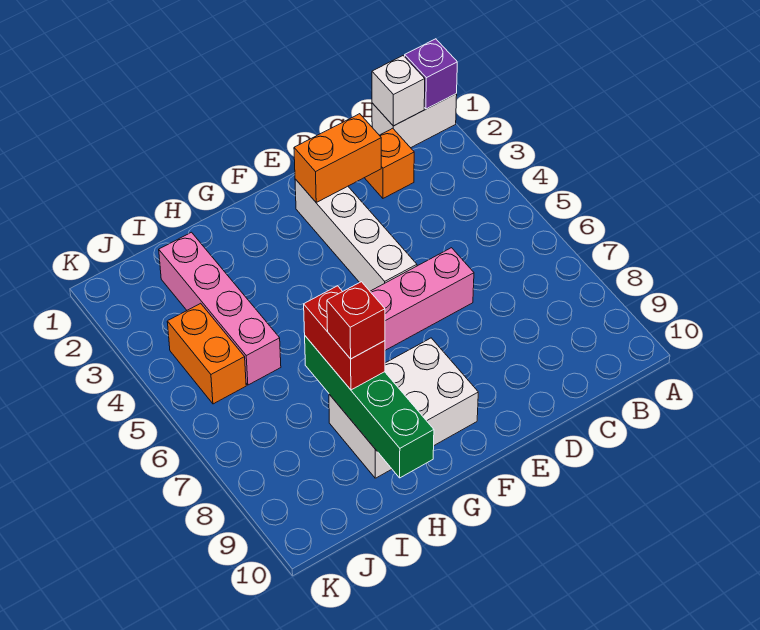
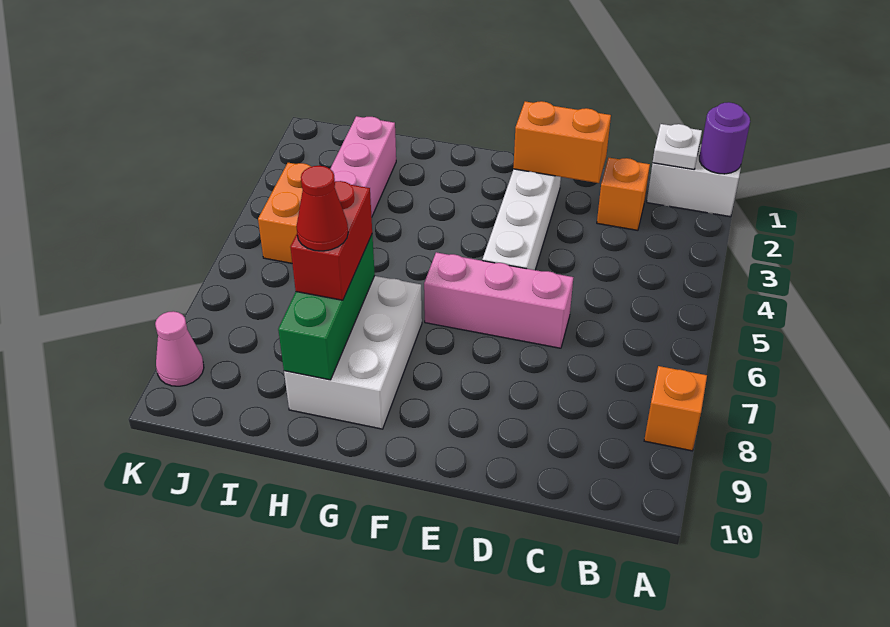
purple brick A1 level 2 -> purple round brick A1 level 2
none -> orange brick A8 level 1
white brick B1 level 2 -> white plate B1 level 2
white brick F8:H9 level 1 -> white brick G7:H9 level 1
green brick H7:H10 level 2 -> green brick H7:H9 level 2
red brick H8 level 4 -> red cone H8 level 4
none -> pink cone K9 level 1

